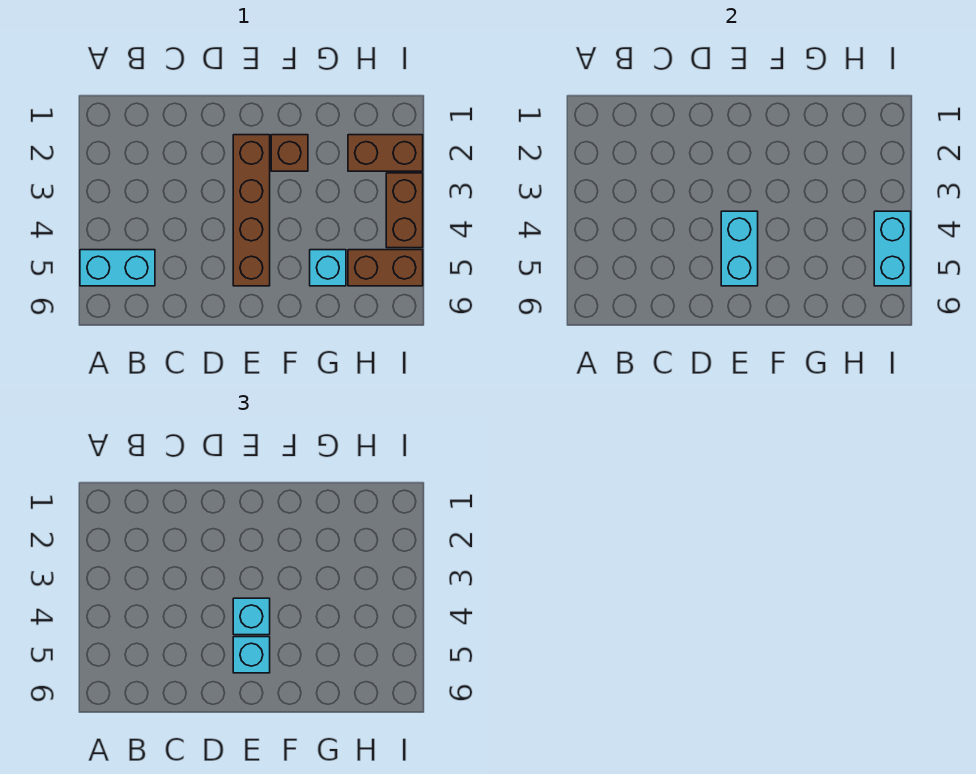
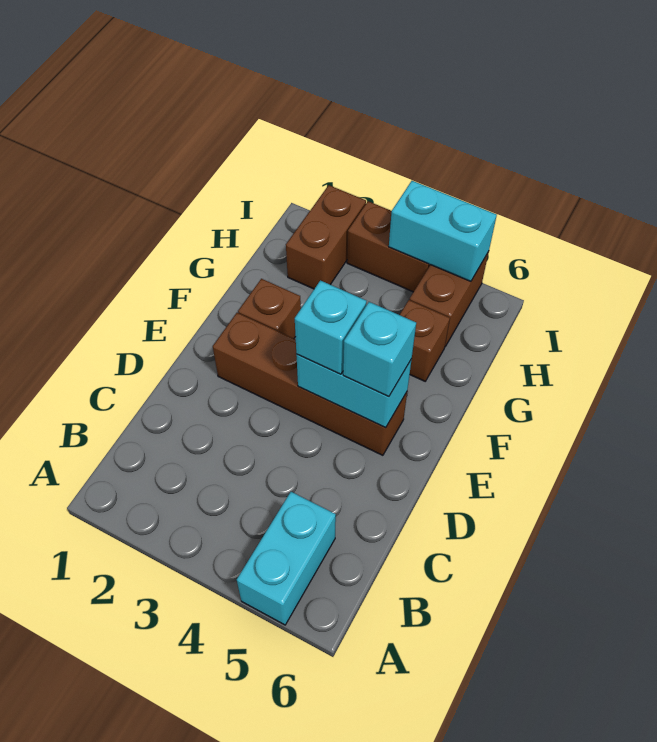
cyan brick G5 level 1 -> brown brick G5 level 1

